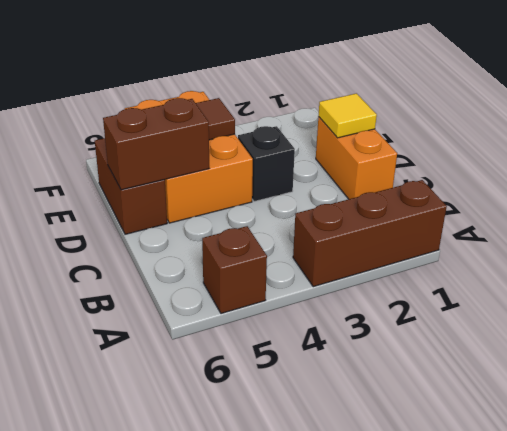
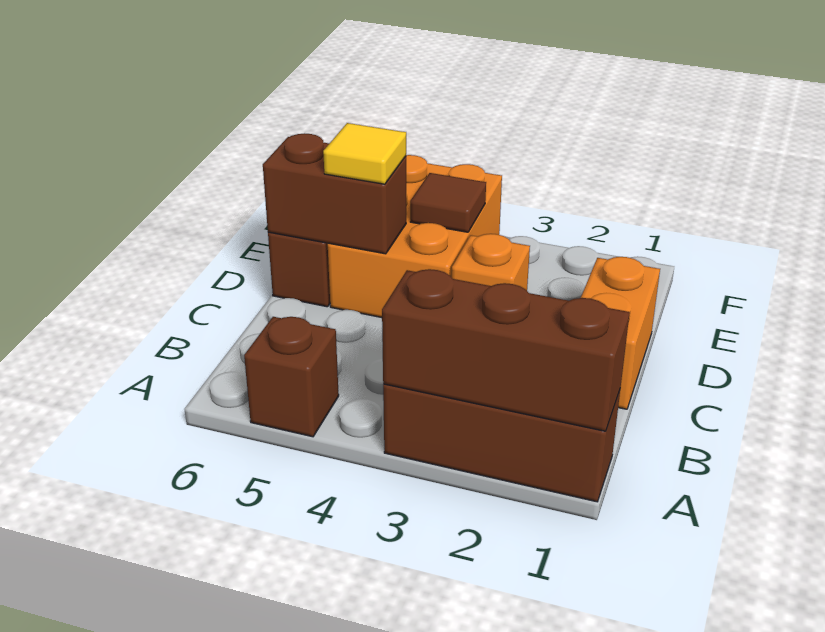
none -> brown brick A1:A3 level 2
yellow tile D1 level 2 -> yellow tile D5 level 3
black brick D3 level 1 -> orange brick D3 level 1

